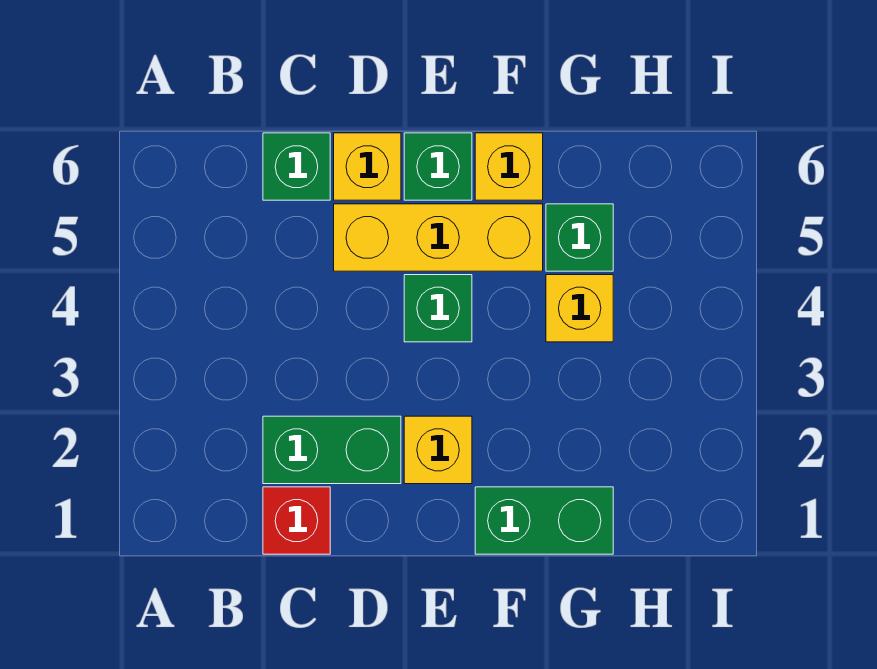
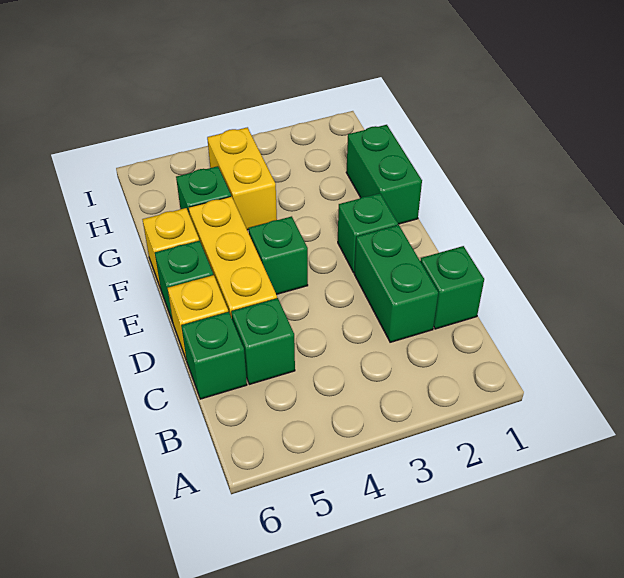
red brick C1 level 1 -> green brick C1 level 1
none -> green brick C5 level 1
yellow brick E2 level 1 -> green brick E2 level 1
yellow brick G4 level 1 -> yellow brick G4:H4 level 1

